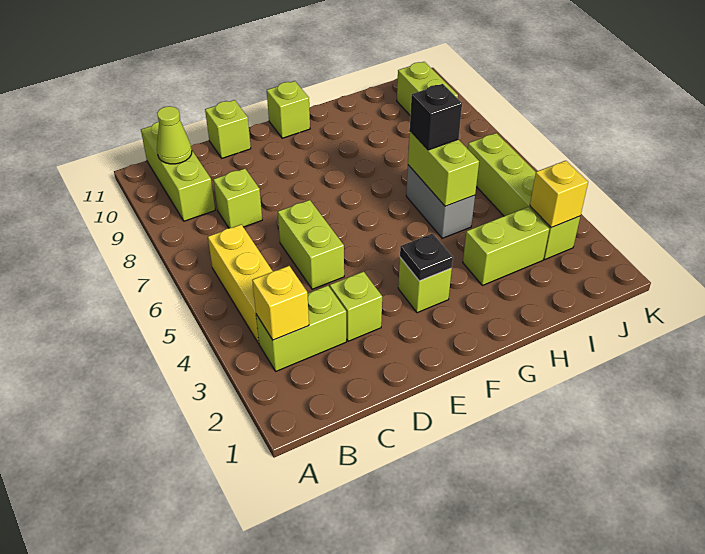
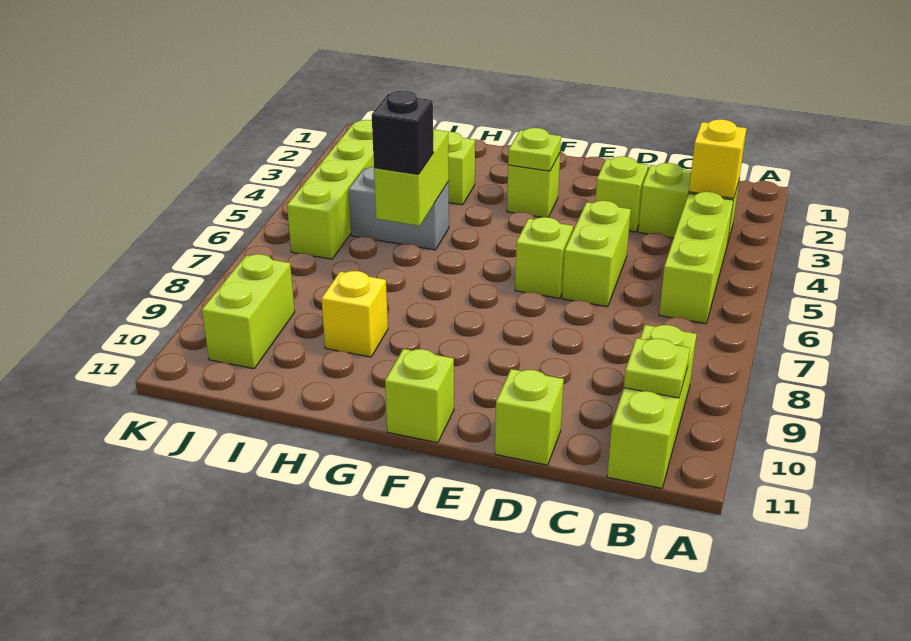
yellow brick B4:B6 level 1 -> lime brick B4:B6 level 1
lime cone B10 level 2 -> lime plate B10 level 2
lime brick C8 level 1 -> lime brick E6 level 1
black plate F3 level 2 -> lime plate F3 level 2
grey brick H5:H6 level 1 -> grey brick H5:I5 level 1
yellow brick J3 level 2 -> yellow brick H9 level 1

